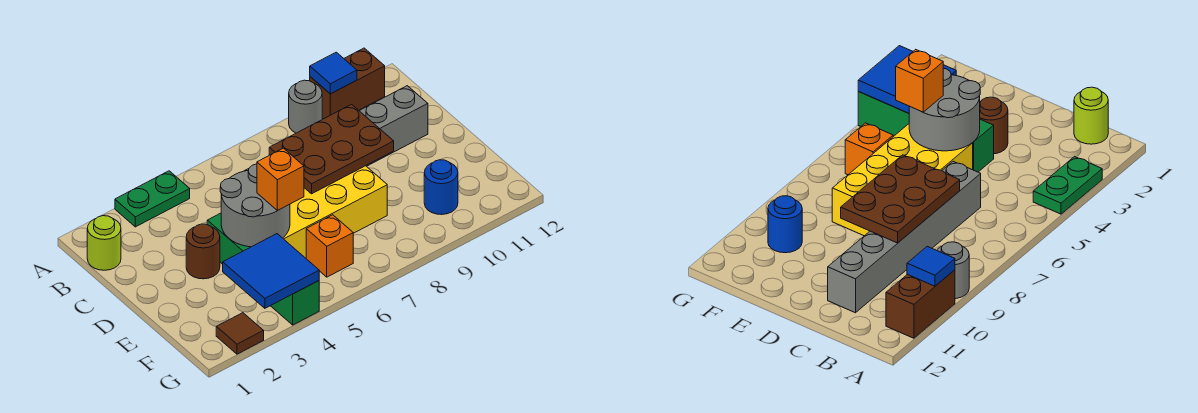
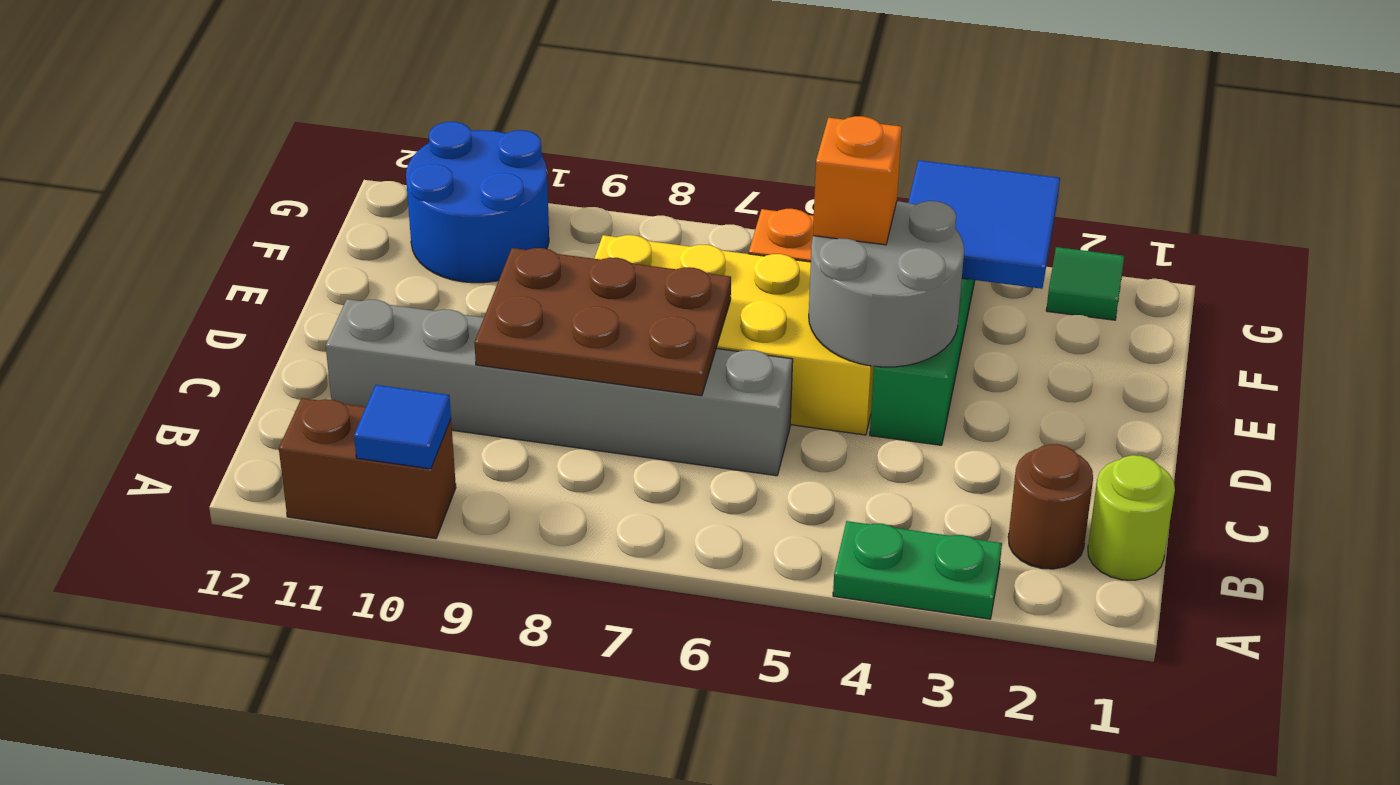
grey round brick A9 level 1 -> none
brown round brick D3 level 1 -> brown round brick B2 level 1
blue round brick F10 level 1 -> blue round brick F10:G11 level 1
brown tile G2 level 1 -> green tile G2 level 1

